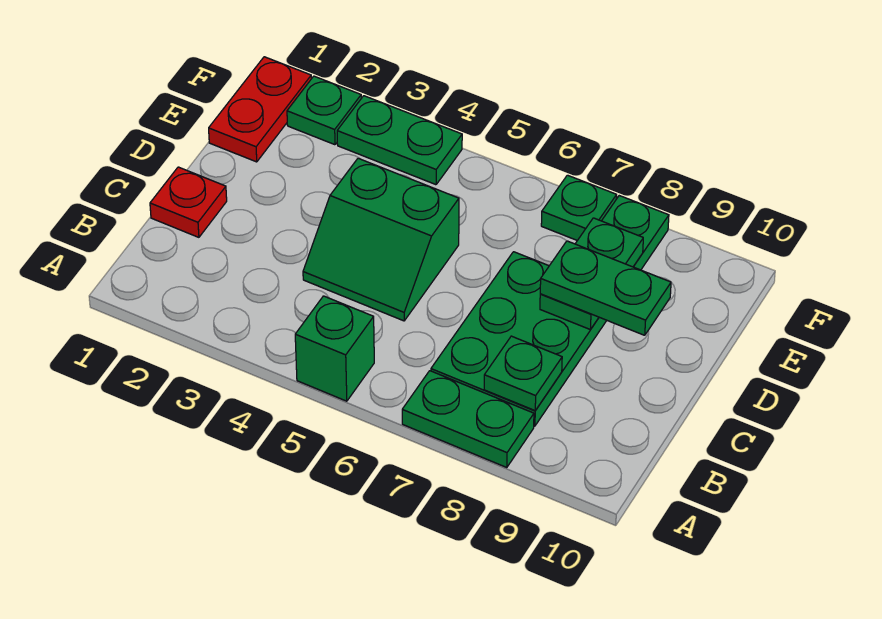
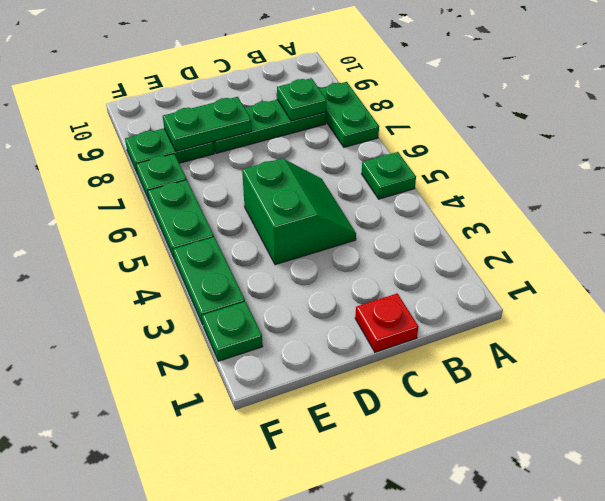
green brick A5 level 1 -> green plate A5 level 1
green plate B7:D8 level 1 -> green plate B8:D8 level 1
green plate D8:D9 level 3 -> green plate F5:F6 level 1
red plate E1:F1 level 1 -> none

